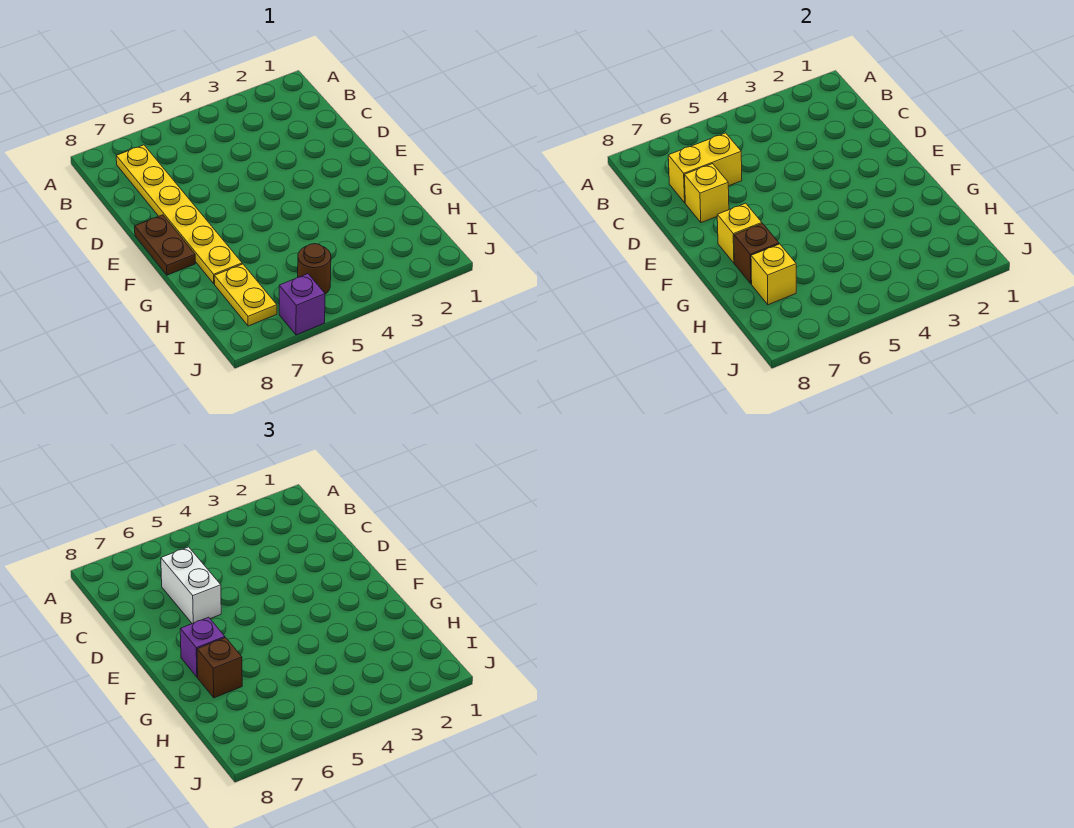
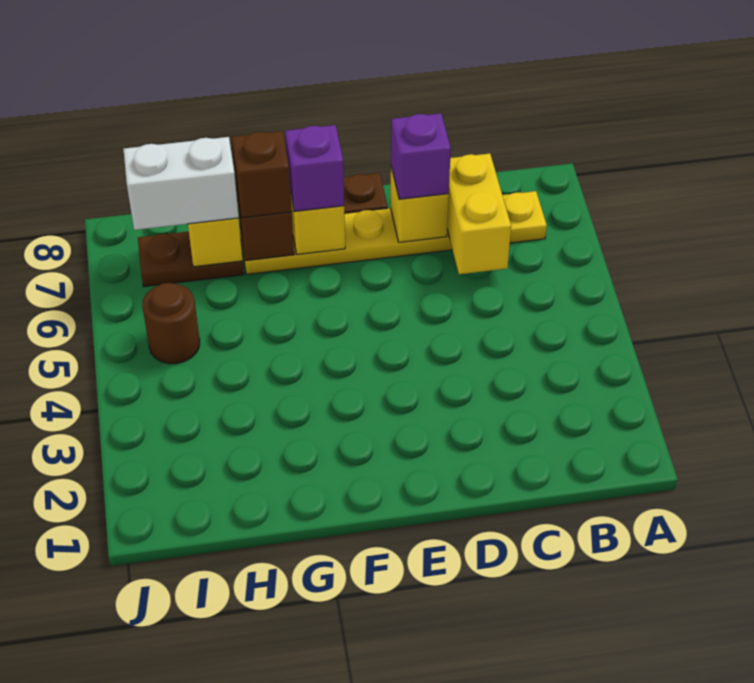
white brick C6:D6 level 3 -> white brick H7:I7 level 3
yellow plate H7:I7 level 1 -> brown plate H7:I7 level 1
purple brick J6 level 1 -> purple brick D7 level 3

